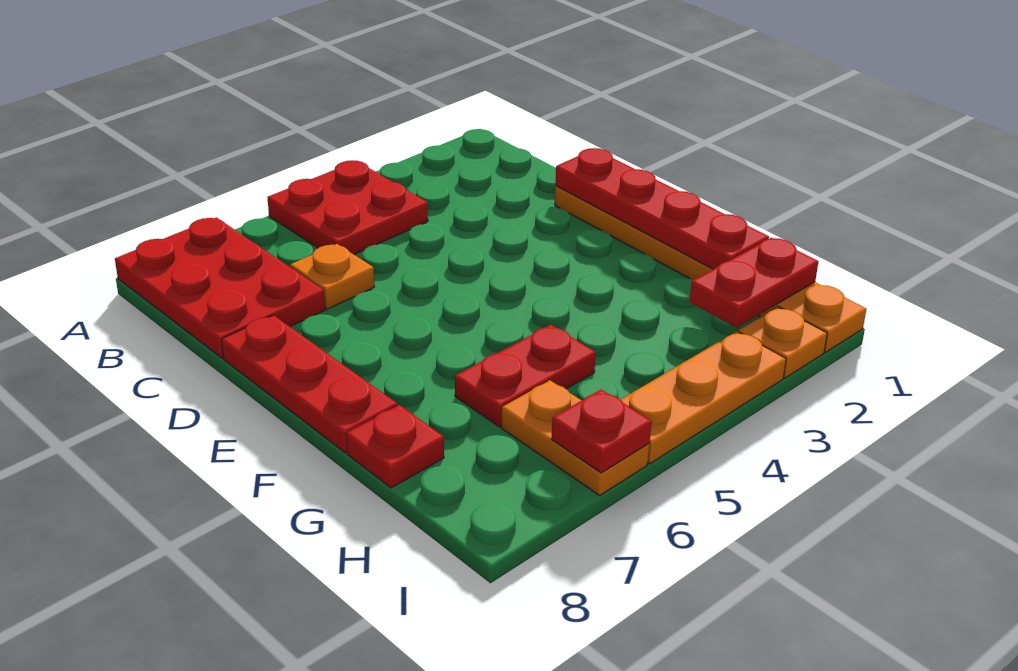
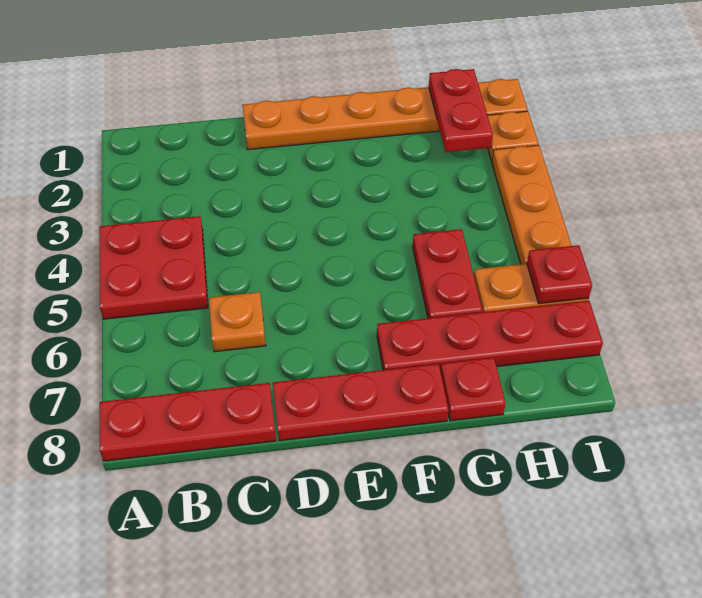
red plate A7:C8 level 1 -> red plate A8:C8 level 1
red plate D1:G1 level 2 -> red plate F7:I7 level 1

